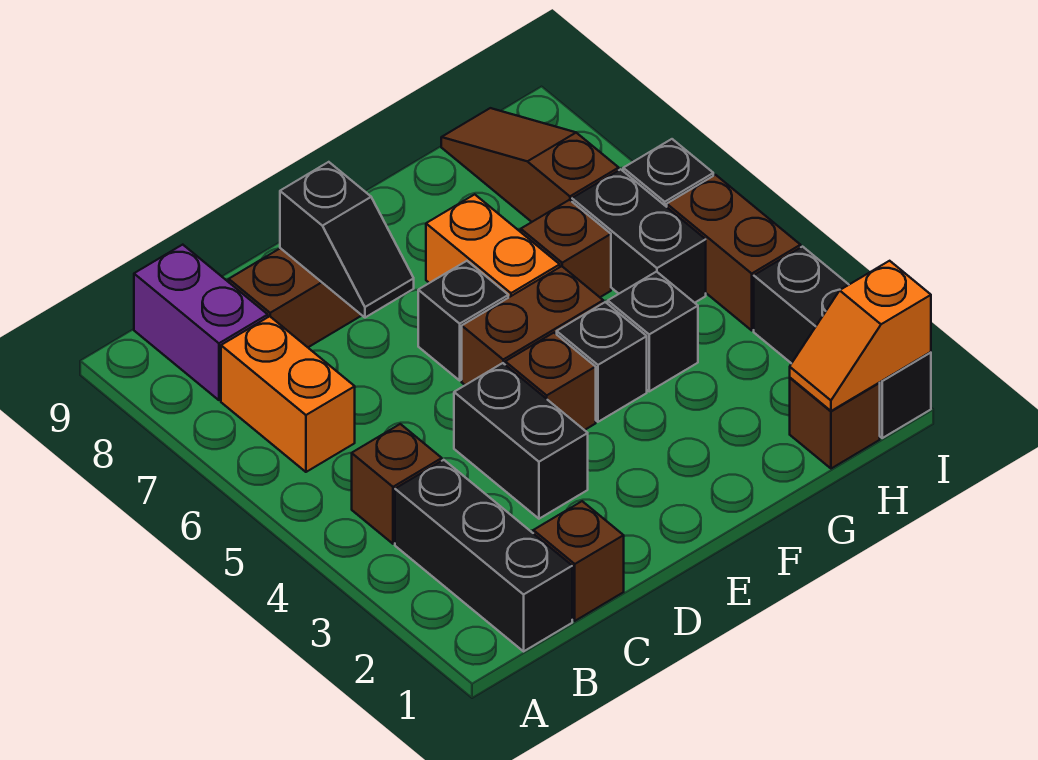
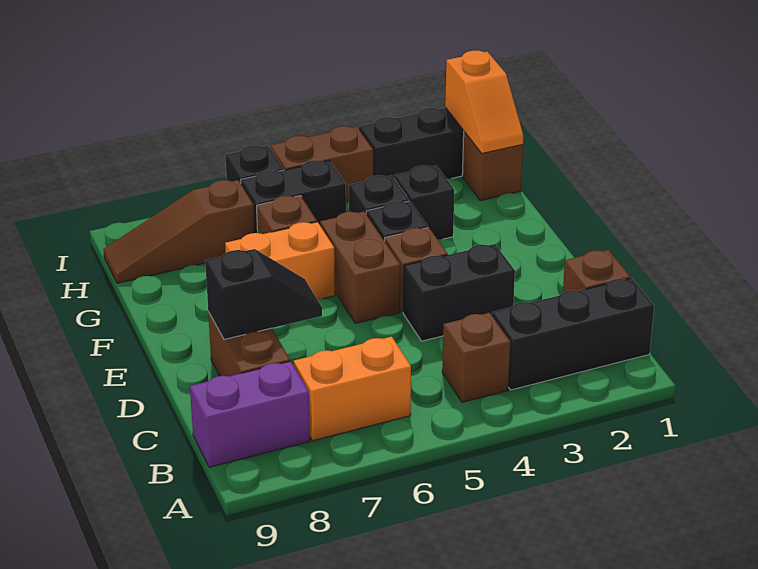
black brick E6 level 1 -> black brick G3 level 1

